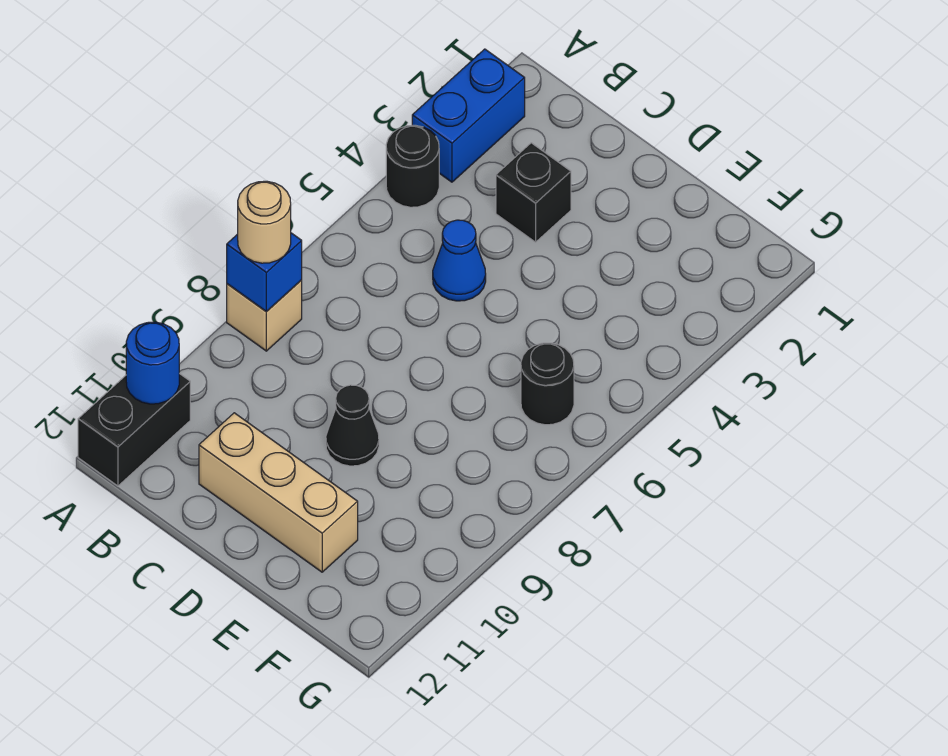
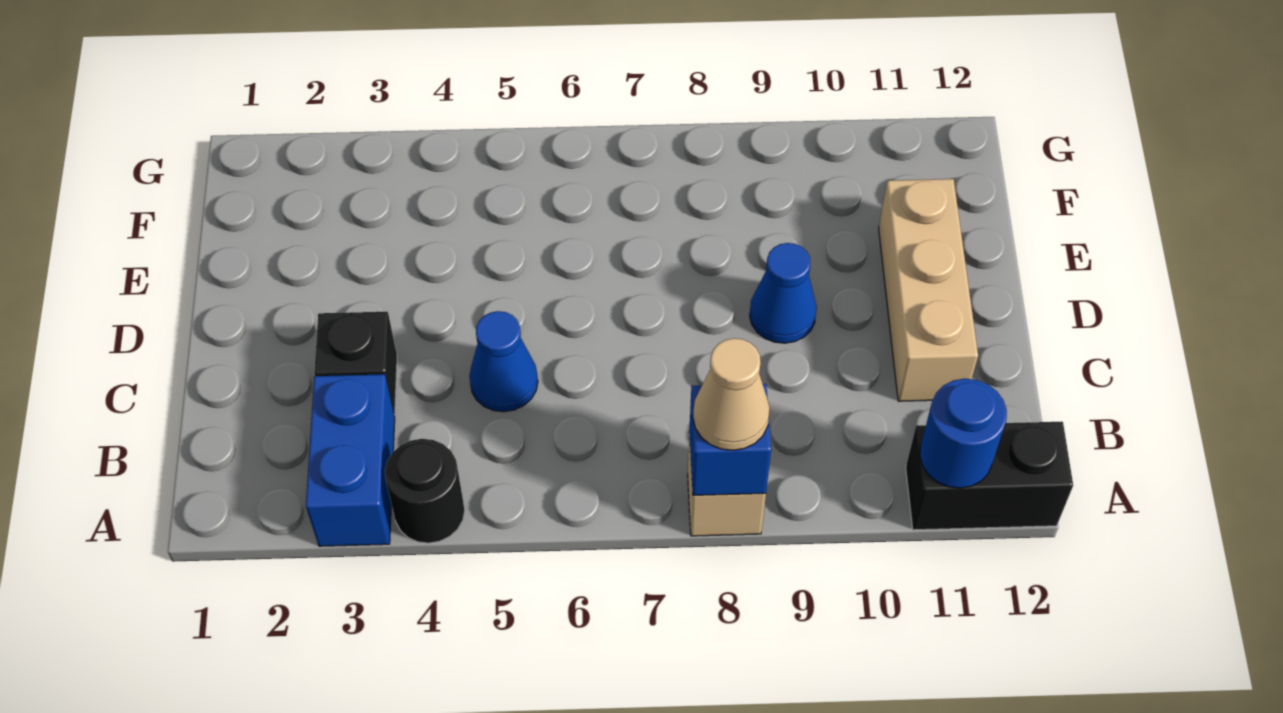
blue brick A2:A3 level 1 -> blue brick A3:B3 level 1
tan round brick A8 level 3 -> tan cone A8 level 3
black cone D9 level 1 -> blue cone D9 level 1
black round brick F6 level 1 -> none

